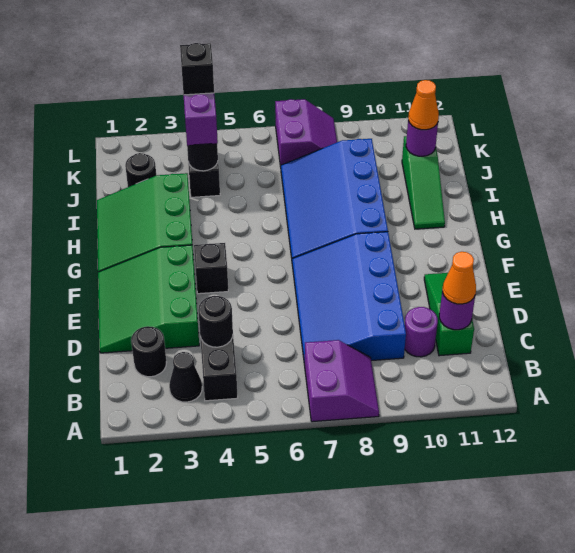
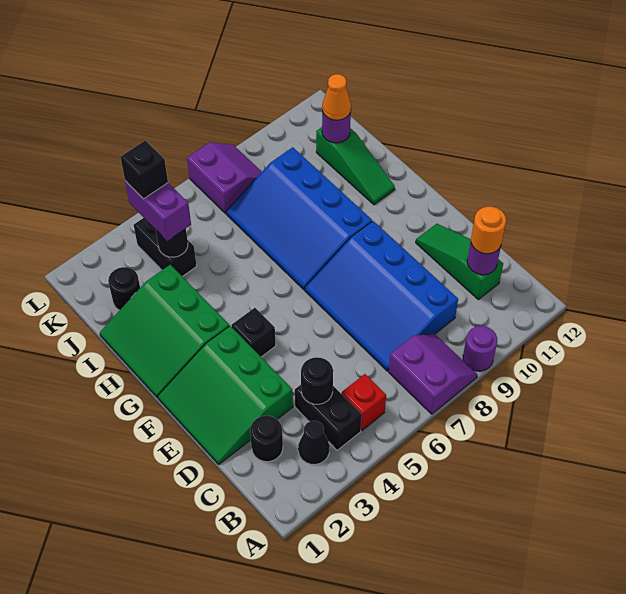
none -> red brick B5 level 1
purple round brick C10 level 1 -> purple round brick A9 level 1
orange cone C11 level 3 -> orange round brick C11 level 3

